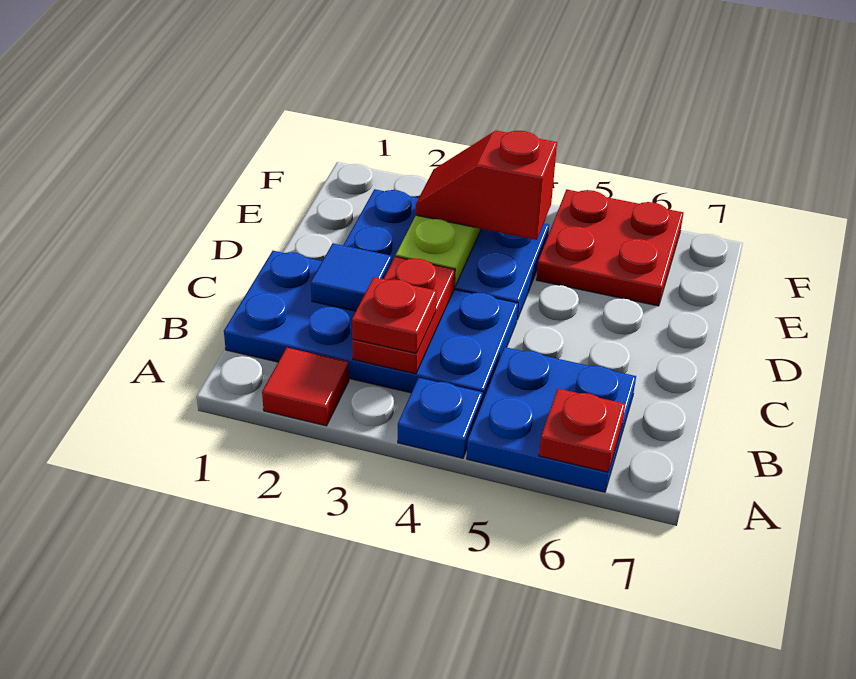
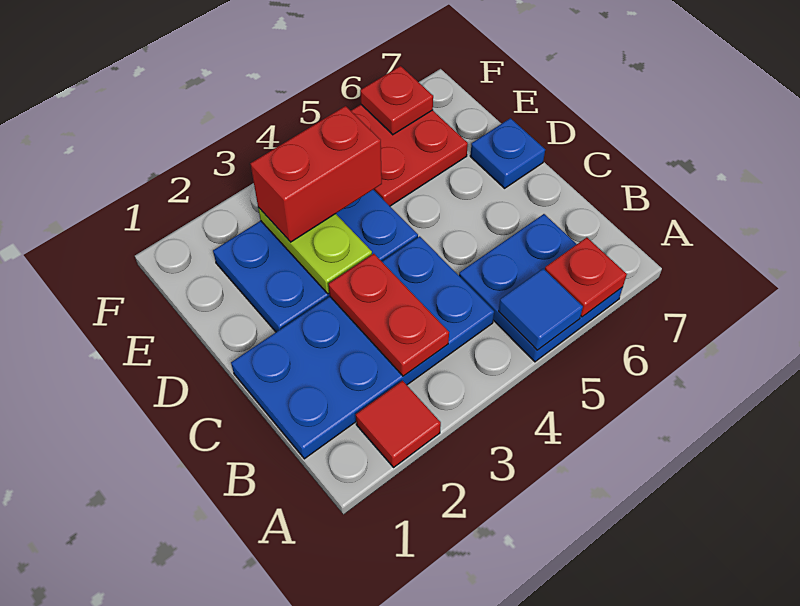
blue plate A4 level 1 -> blue plate D7 level 1
red plate B3 level 3 -> red plate F6 level 2
blue tile C2 level 2 -> blue tile A5 level 2
red slope E3:E4 level 3 top 4 -> red brick E3:E4 level 3

